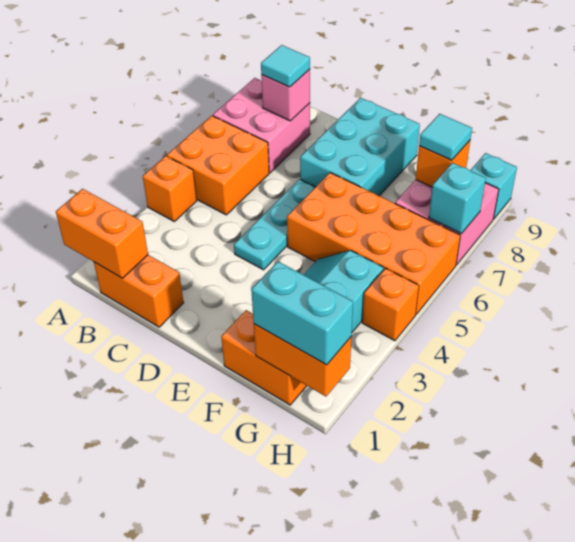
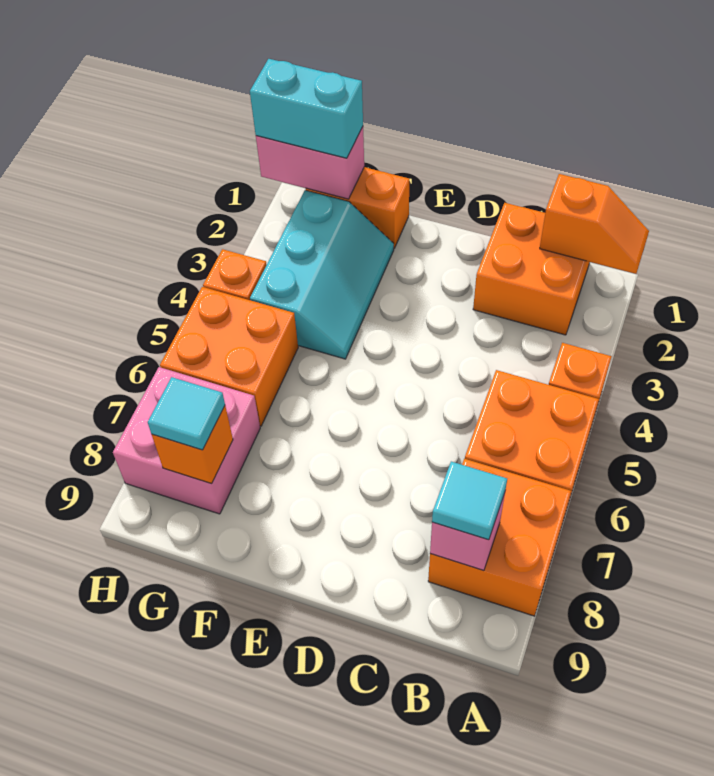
orange brick A1:B1 level 2 -> orange slope A1:B1 level 2 top B
pink brick A7:B8 level 1 -> orange brick A7:B8 level 1
orange brick B1:C1 level 1 -> orange brick B1:C2 level 1
cyan plate D4:D6 level 1 -> none
cyan brick D7:E9 level 1 -> none
orange brick E5:H6 level 1 -> orange brick G5:H6 level 1
orange brick G1:H1 level 2 -> pink brick G1:H1 level 2
cyan brick H7 level 2 -> none
cyan brick H9 level 1 -> none

